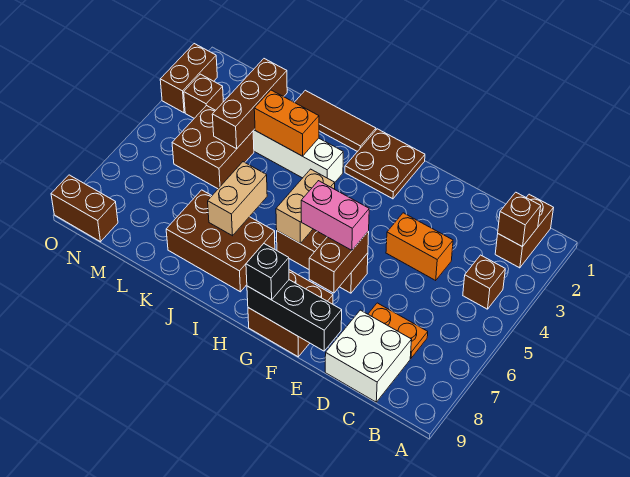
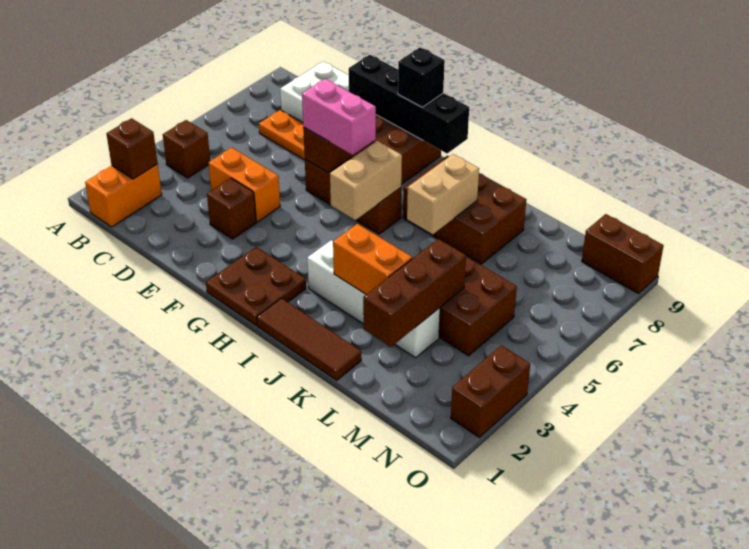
brown brick B1:B2 level 1 -> orange brick B1:B2 level 1
black brick E9:G9 level 2 -> black brick E9:H9 level 2
brown brick N3 level 1 -> brown brick E3 level 1

